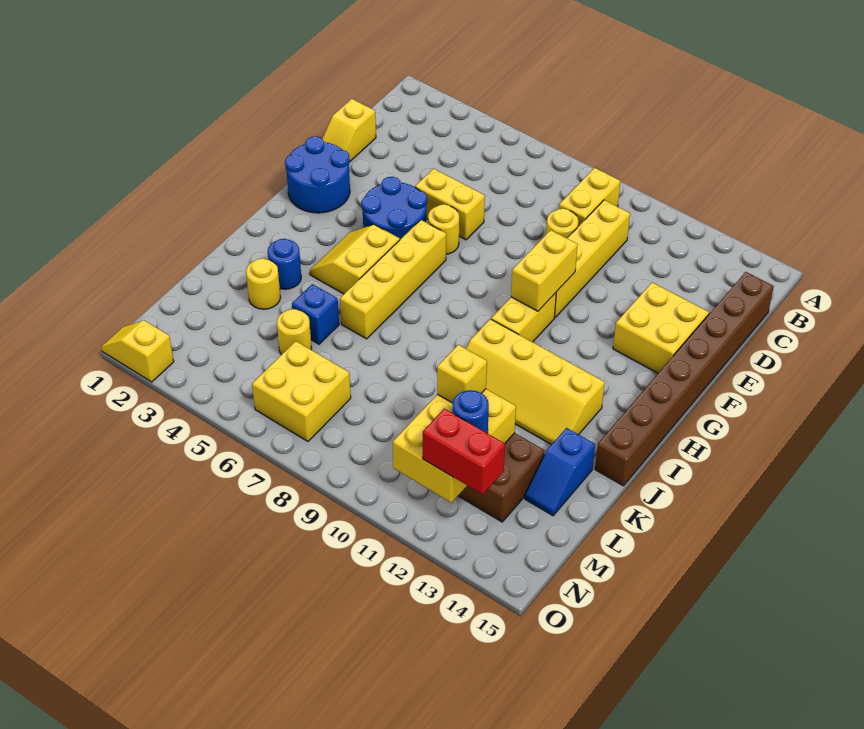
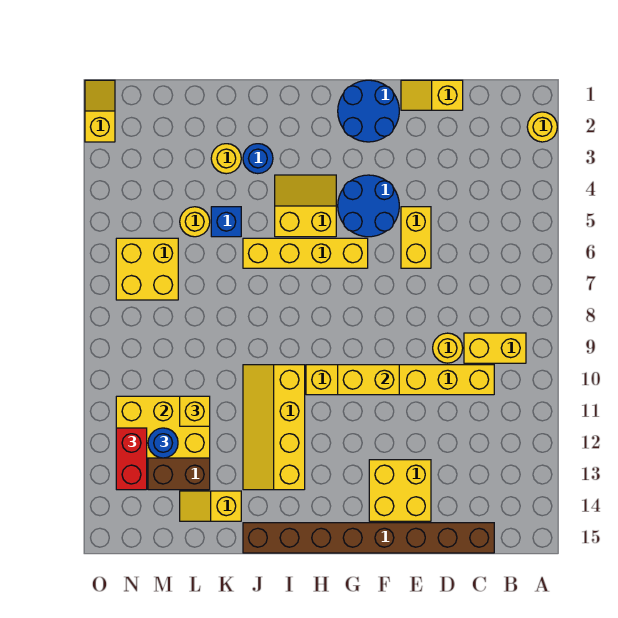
yellow round brick F6 level 1 -> yellow round brick A2 level 1
blue slope K14:L14 level 1 top K -> yellow slope K14:L14 level 1 top K

